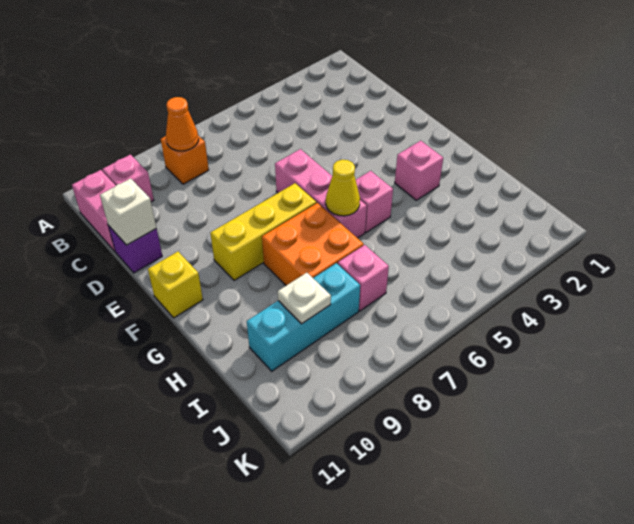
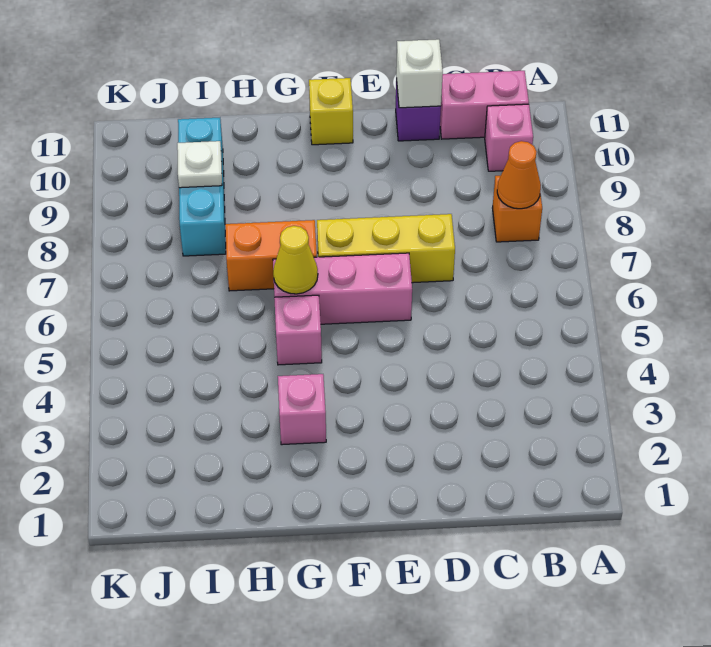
yellow brick F7:F9 level 1 -> yellow brick D7:F7 level 1
orange brick G7:H8 level 1 -> orange brick G7:H7 level 1
pink brick I7 level 1 -> none

